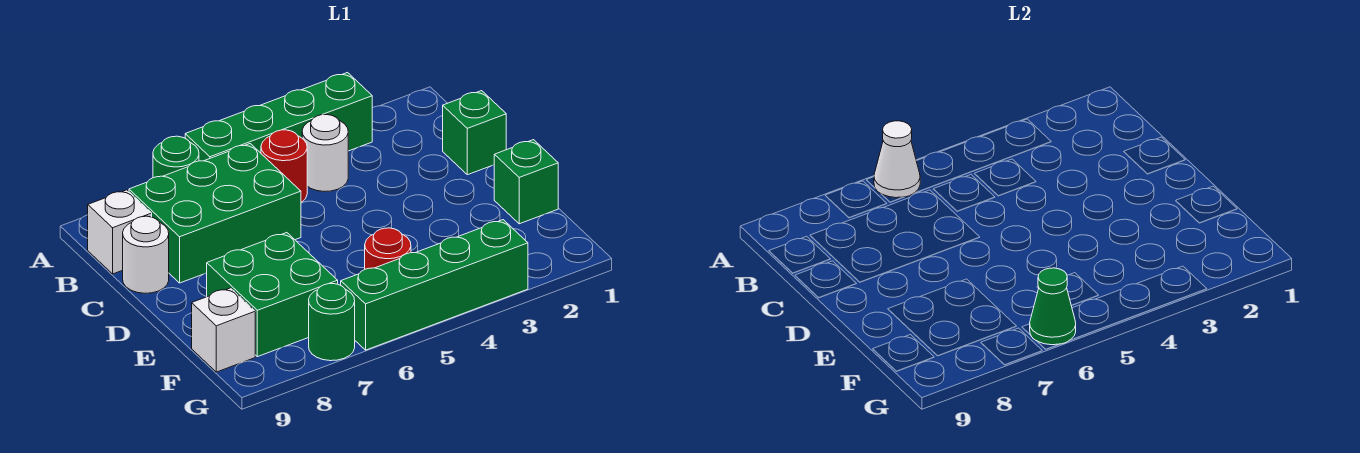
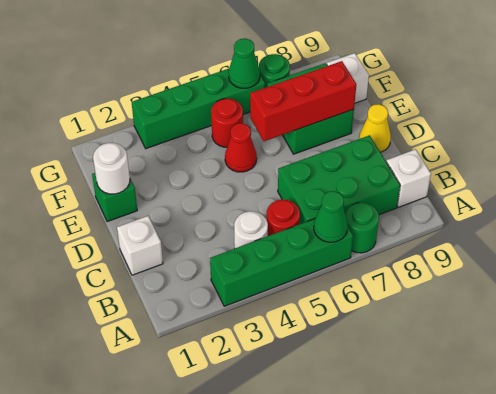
white cone A6 level 2 -> green cone A6 level 2
green brick C1 level 1 -> white brick C1 level 1
white round brick C9 level 1 -> white round brick E1 level 2
none -> yellow cone D9 level 1
none -> red cone E5 level 1
none -> red brick E6:E8 level 2

